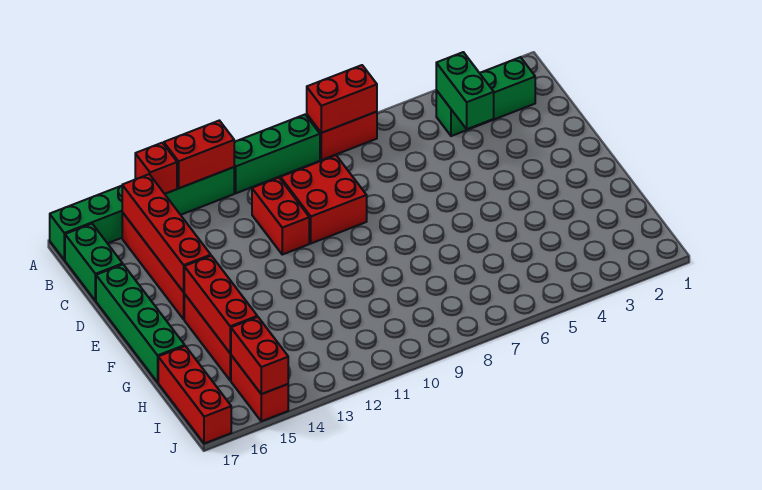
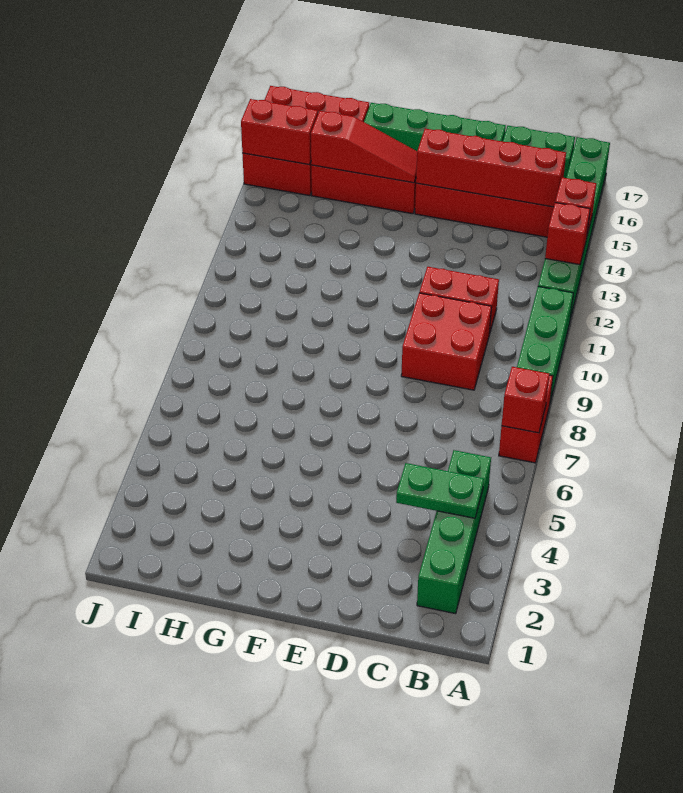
red brick A7:A8 level 2 -> red brick A7 level 2
red brick A12:A13 level 2 -> red brick A13 level 2
green brick B2:B4 level 1 -> green brick B2:B5 level 1
green brick B4:C4 level 2 -> green plate B4:C4 level 2
red brick F15:H15 level 2 -> red slope F15:H15 level 2 top H

